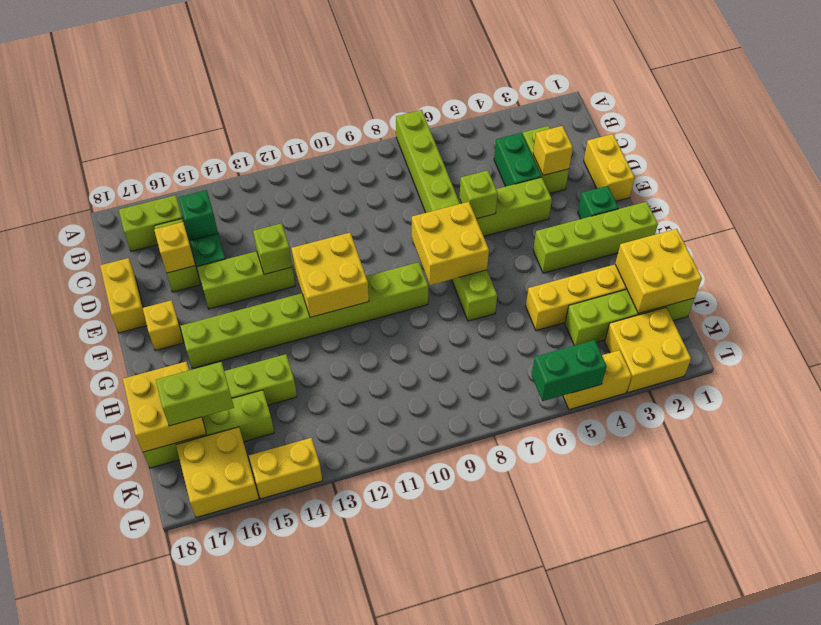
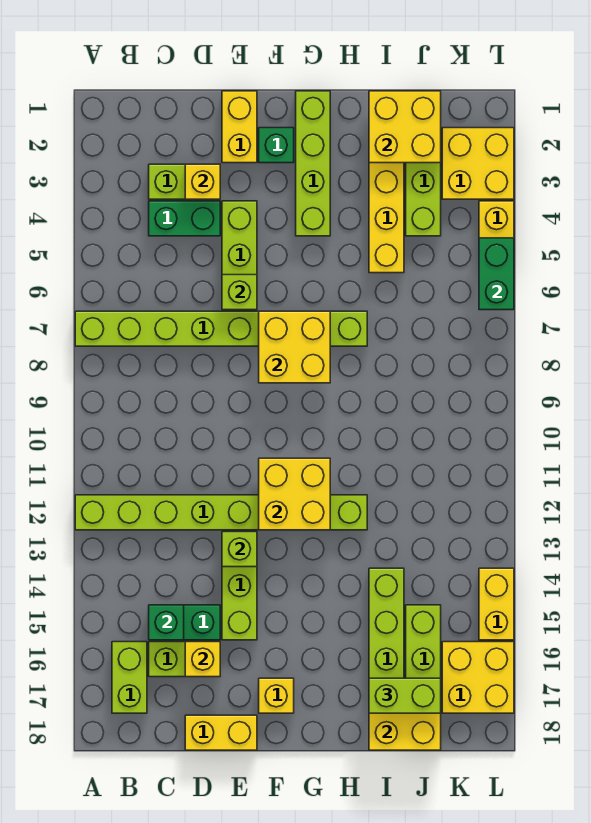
yellow brick D1:E1 level 1 -> yellow brick E1:E2 level 1
lime brick G9:G16 level 1 -> lime brick A12:H12 level 1
lime brick J16:J17 level 3 -> lime brick I17:J17 level 3

